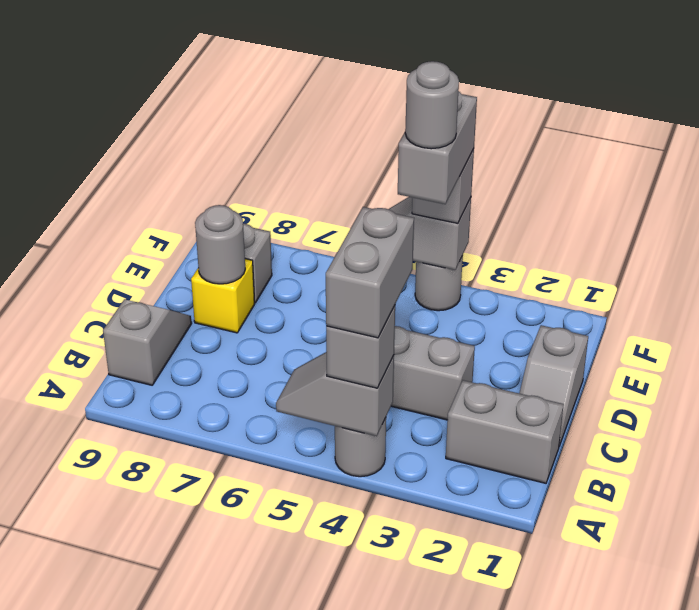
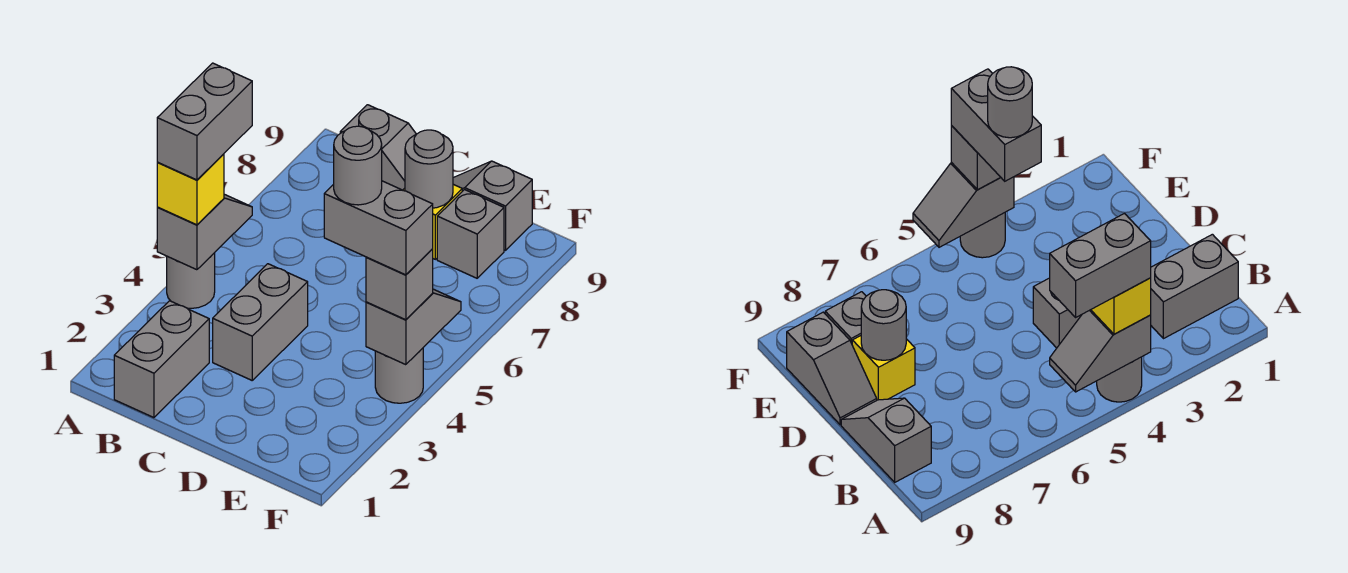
grey brick A4 level 3 -> yellow brick A4 level 3
grey brick A4:B4 level 4 -> grey brick A4:A5 level 4
grey slope C1:D1 level 1 top D -> grey slope D9:E9 level 1 top E

